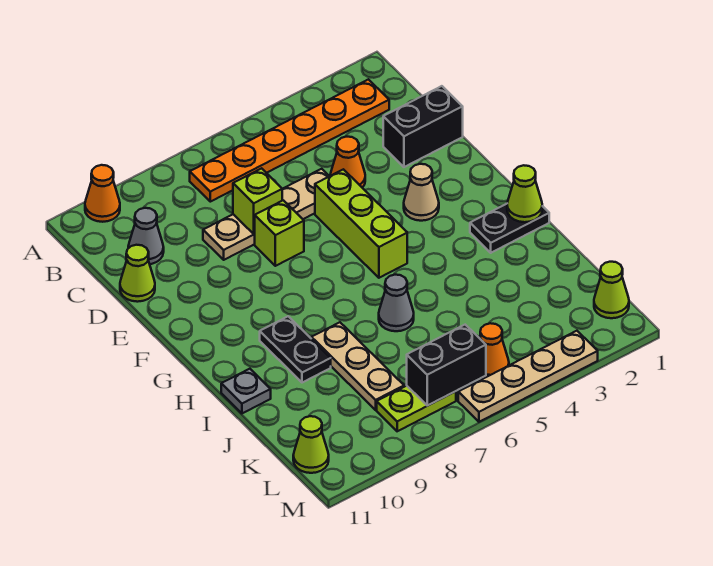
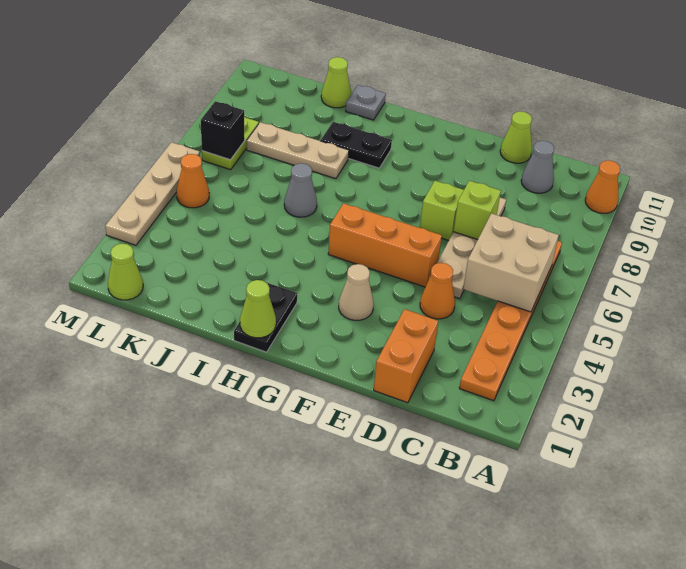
none -> tan brick B5:C6 level 2
black brick D1:D2 level 1 -> orange brick D1:D2 level 1
lime brick E5:G5 level 1 -> orange brick E5:G5 level 1
black brick L6:L7 level 2 -> black brick L7 level 2
lime cone L11 level 1 -> lime cone J11 level 1

